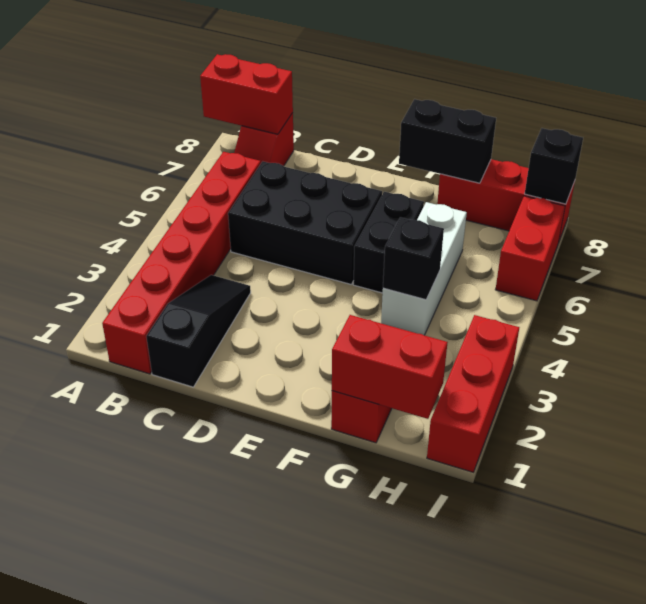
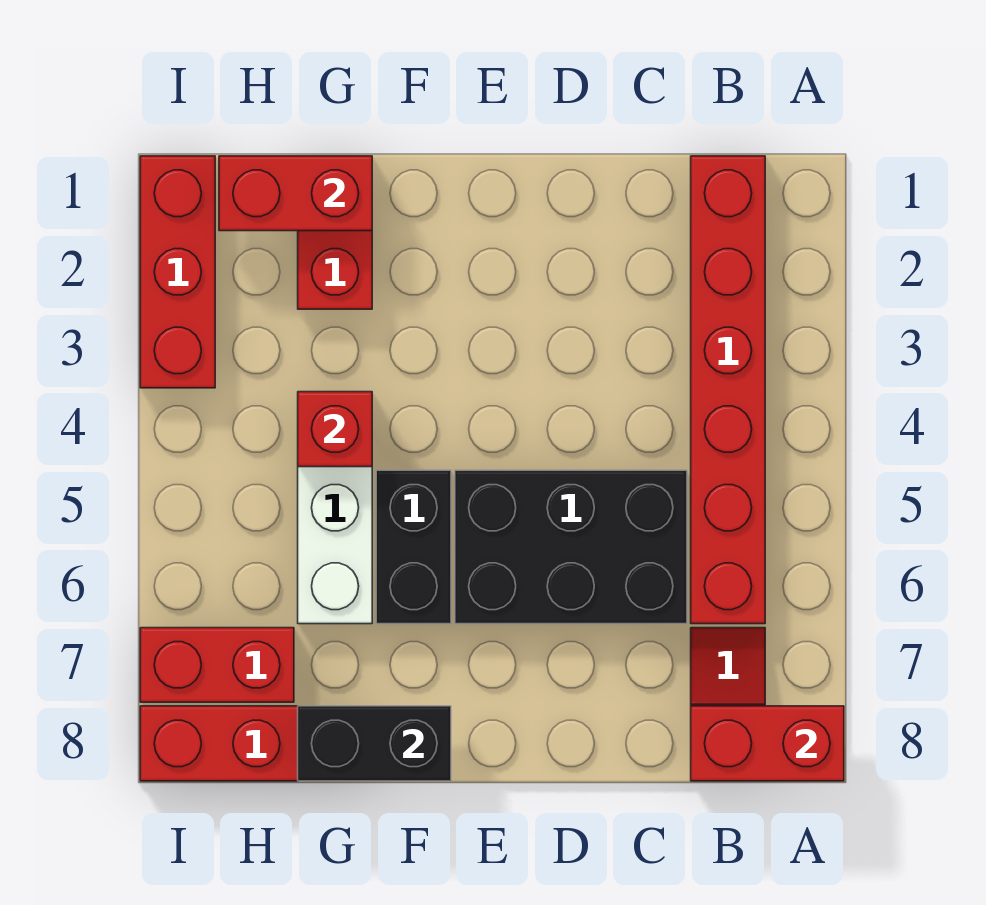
black slope C1:C3 level 1 top 1 -> none
black brick G4 level 2 -> red brick G4 level 2
red brick I6:I7 level 1 -> red brick H7:I7 level 1
black brick I8 level 2 -> none

